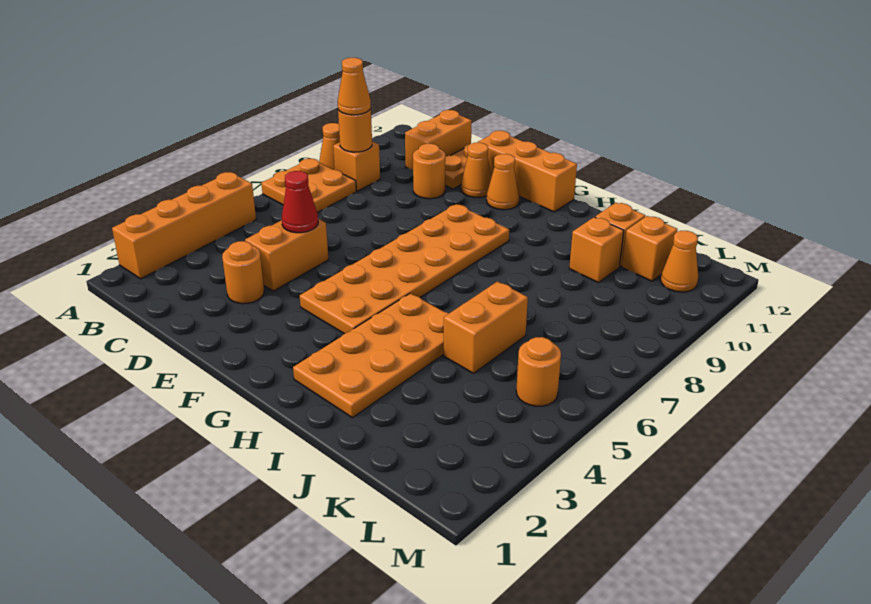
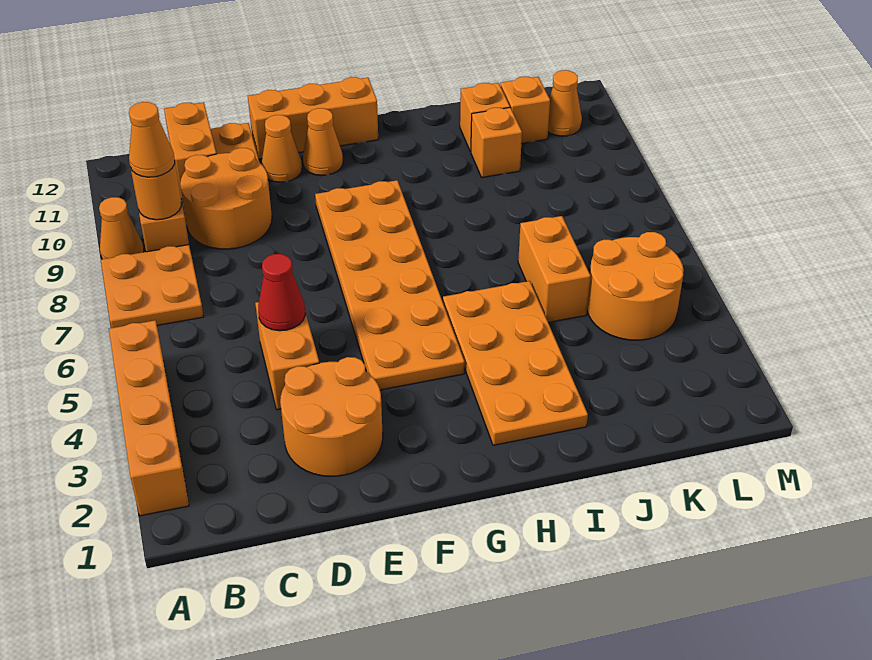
orange round brick D3 level 1 -> orange round brick D2:E3 level 1
orange round brick D10 level 1 -> orange round brick C9:D10 level 1
orange round brick L5 level 1 -> orange round brick K4:L5 level 1

